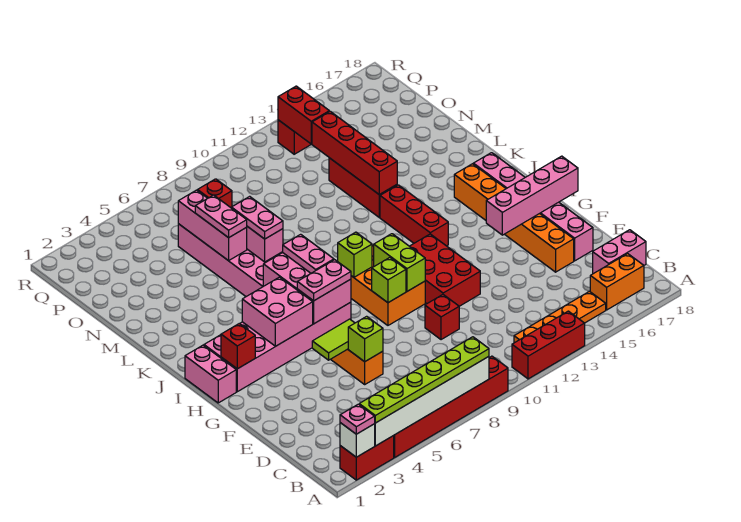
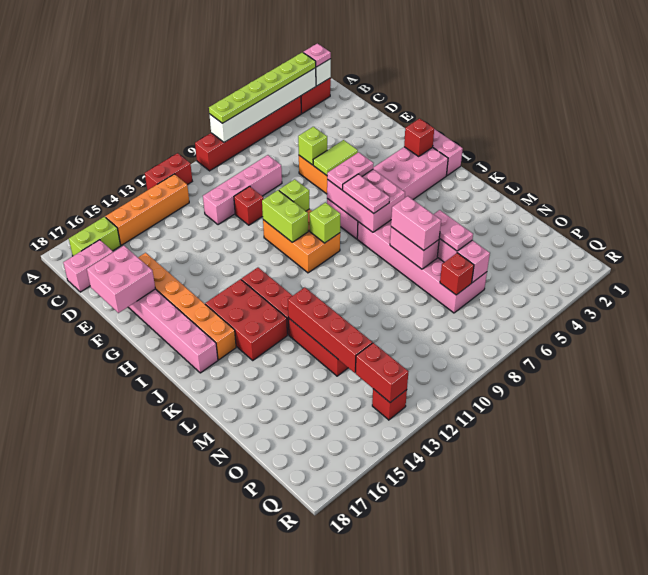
red brick A11:A13 level 1 -> red brick A11:A12 level 1
orange plate B12:B15 level 1 -> orange brick B12:B15 level 1
orange brick B16:B17 level 1 -> lime brick B16:B17 level 1
red brick F11:H12 level 1 -> red brick I14:K15 level 1
pink brick G15:G18 level 2 -> pink brick D8:D11 level 1
pink brick H4:I5 level 2 -> pink brick E17:F18 level 2
pink plate L7:M7 level 3 -> pink brick L7:M7 level 3

